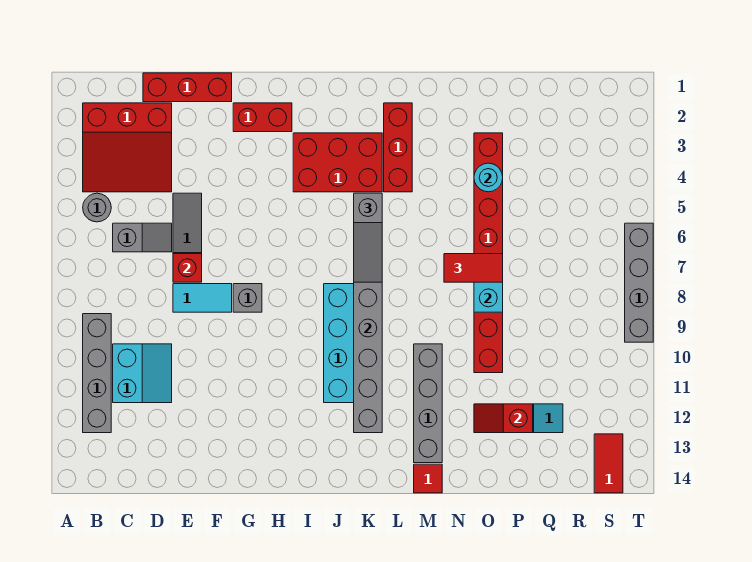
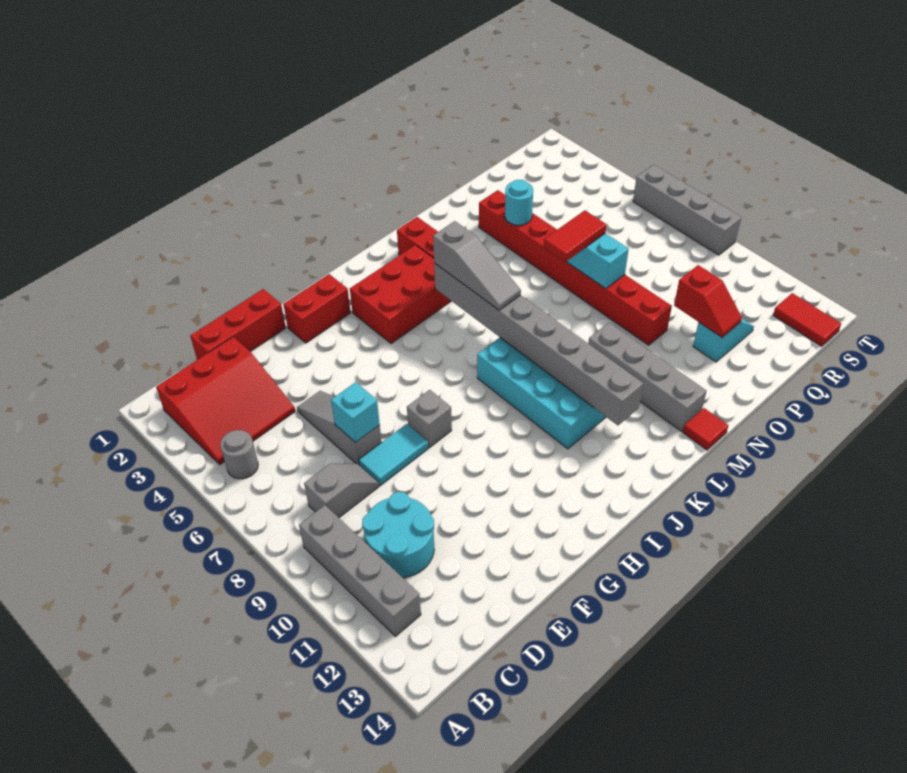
grey slope C6:D6 level 1 top C -> grey slope C8:D8 level 1 top C
cyan slope C10:D11 level 1 top C -> cyan round brick C10:D11 level 1
red brick E7 level 2 -> cyan brick E7 level 2
red slope O12:P12 level 2 top P -> red slope P11:P12 level 2 top 11

